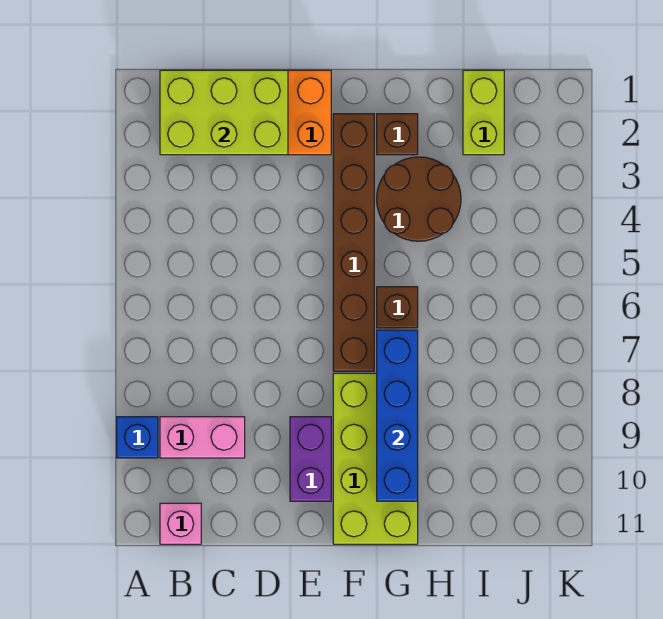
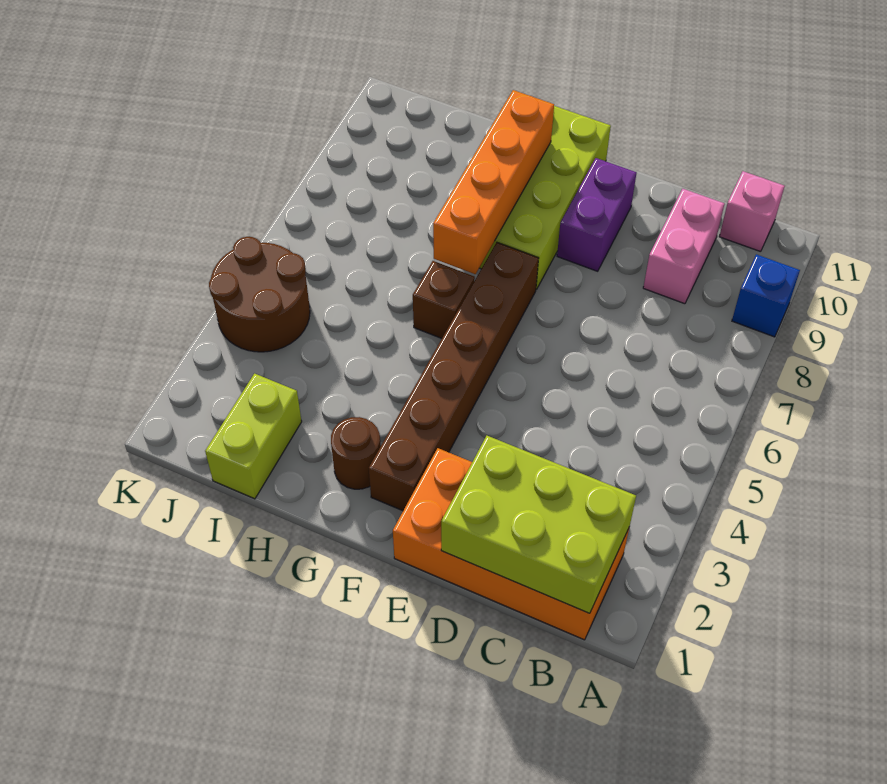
pink brick B9:C9 level 1 -> pink brick C9:C10 level 1
brown brick G2 level 1 -> brown round brick G2 level 1
brown round brick G3:H4 level 1 -> brown round brick J4:K5 level 1
blue brick G7:G10 level 2 -> orange brick G7:G10 level 2

